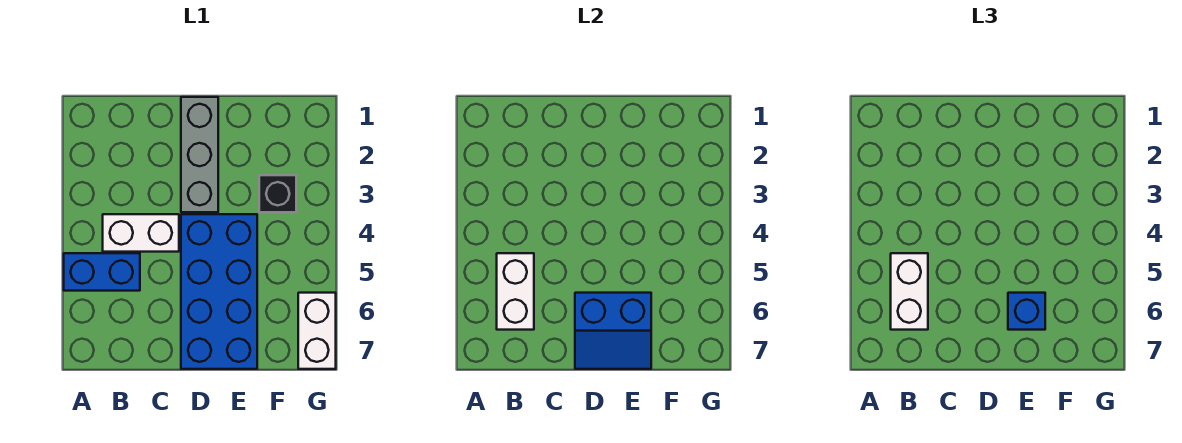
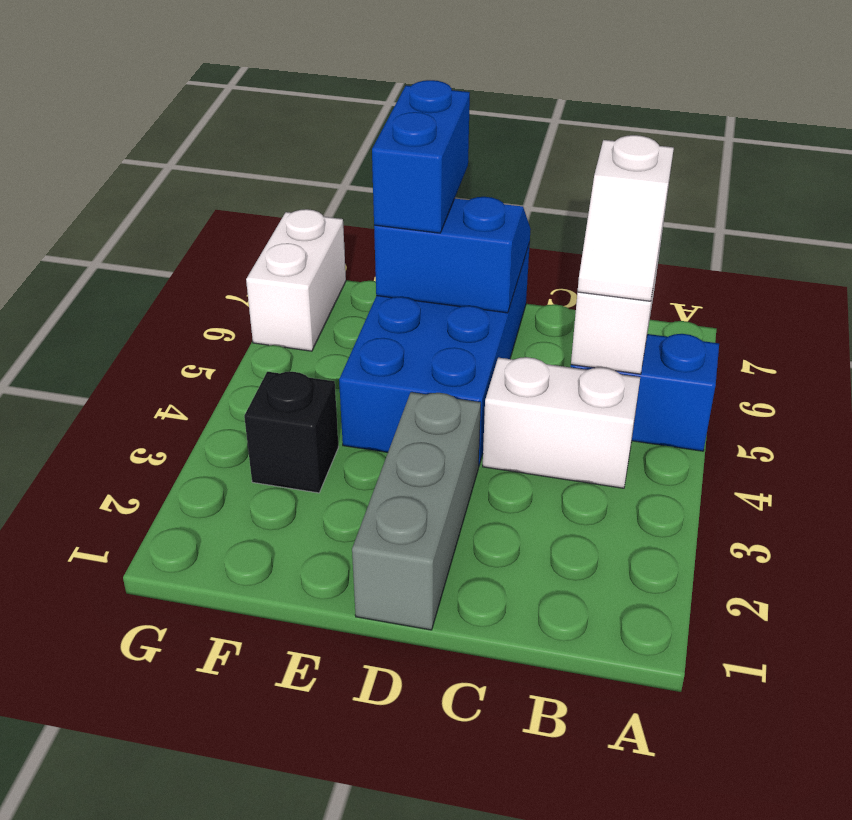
white brick B5:B6 level 3 -> white slope B5:B6 level 3 top 6
blue brick E6 level 3 -> blue brick E6:E7 level 3

